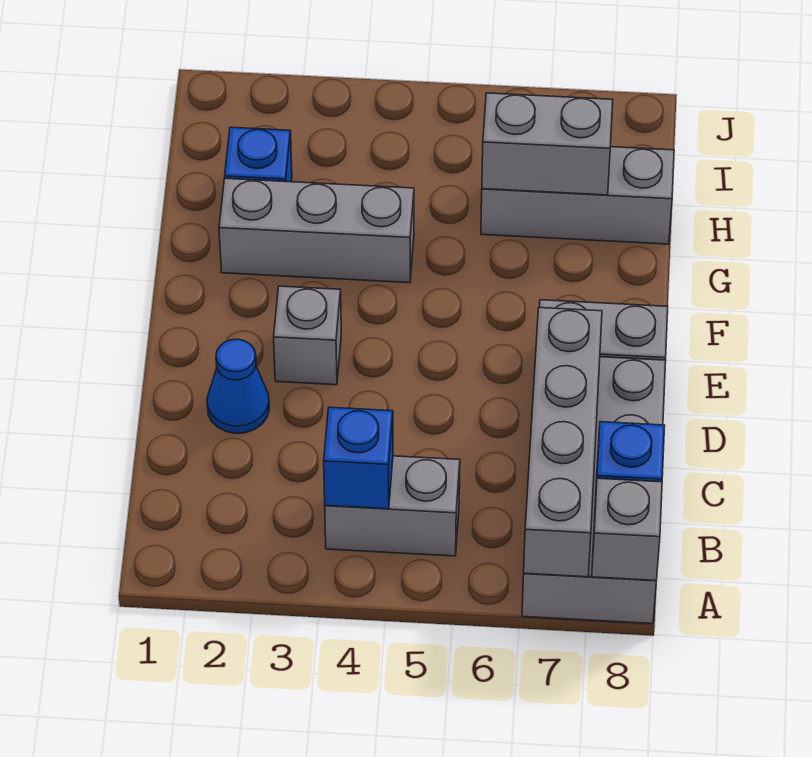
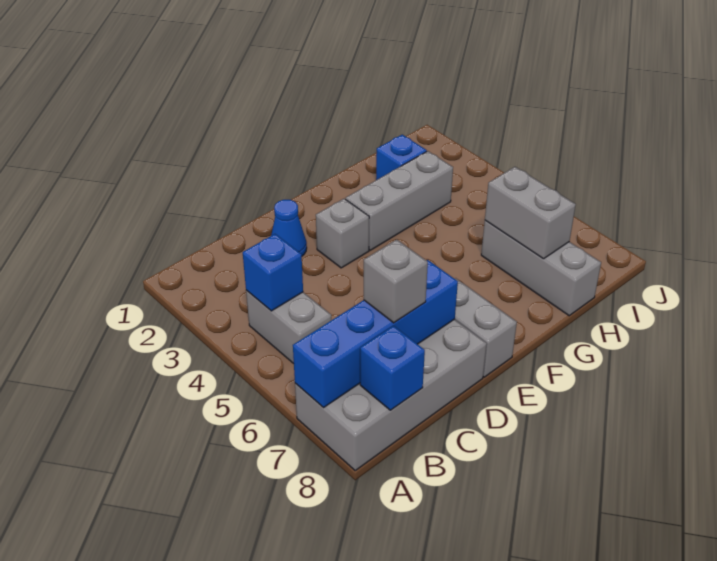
grey brick A7:D7 level 2 -> blue brick A7:D7 level 2
grey brick A8 level 2 -> grey brick C7 level 3
grey brick G2:G4 level 1 -> grey brick F3:H3 level 1

